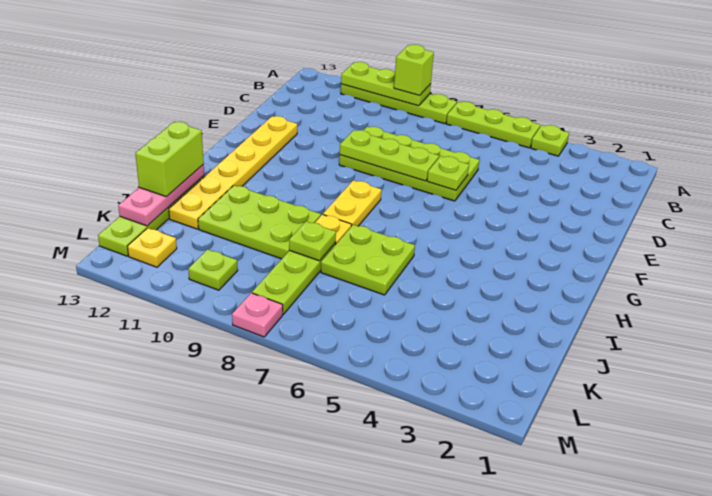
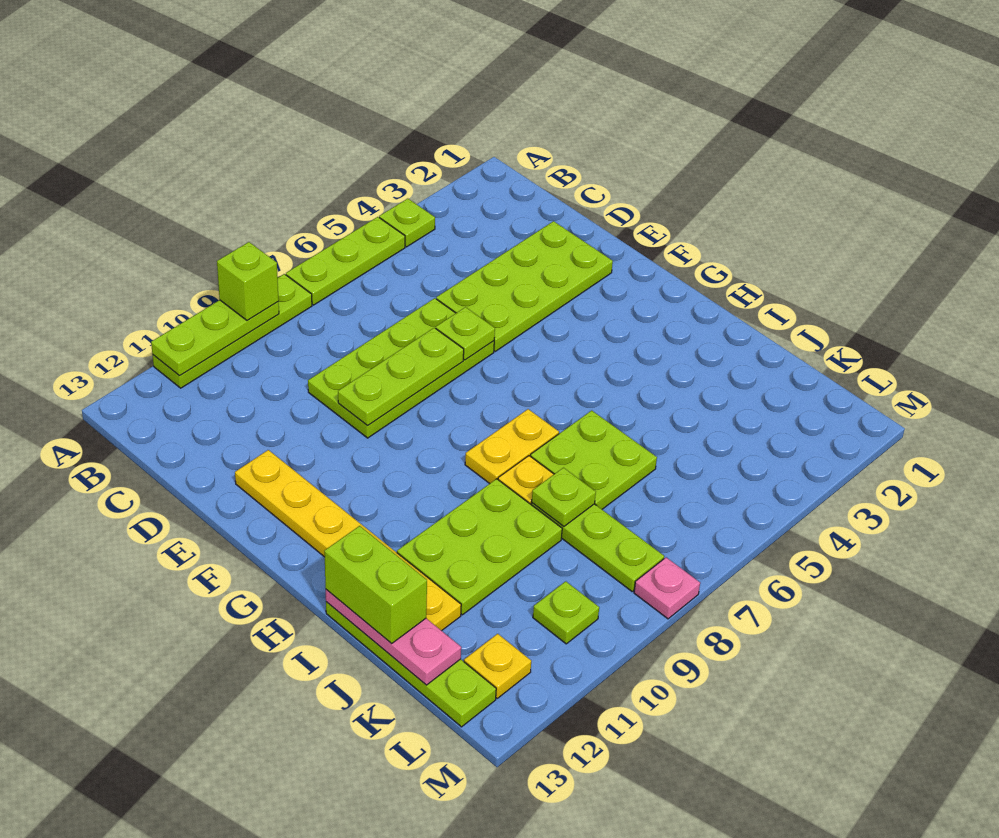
none -> lime plate D2:E5 level 1
yellow plate G8:H8 level 1 -> yellow plate H7:H8 level 1

